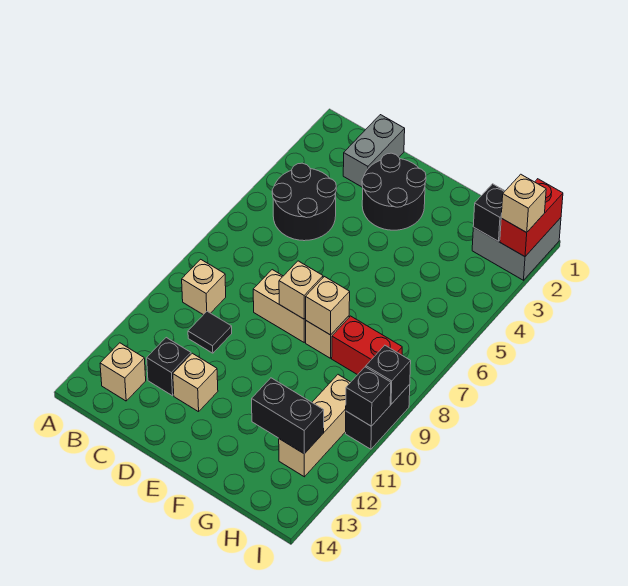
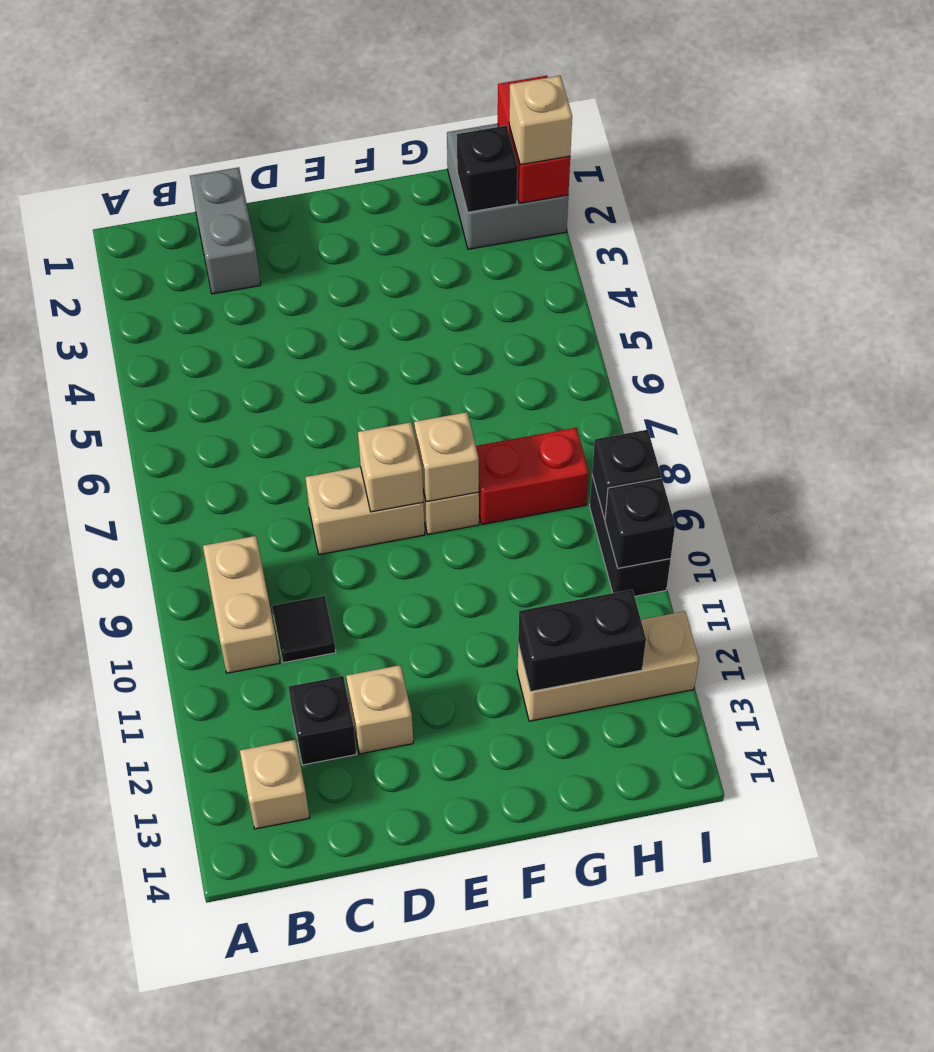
black round brick B4:C5 level 1 -> none
tan brick B9 level 1 -> tan brick B9:B10 level 1
black round brick D2:E3 level 1 -> none
tan brick H10:H12 level 1 -> tan brick G12:I12 level 1

